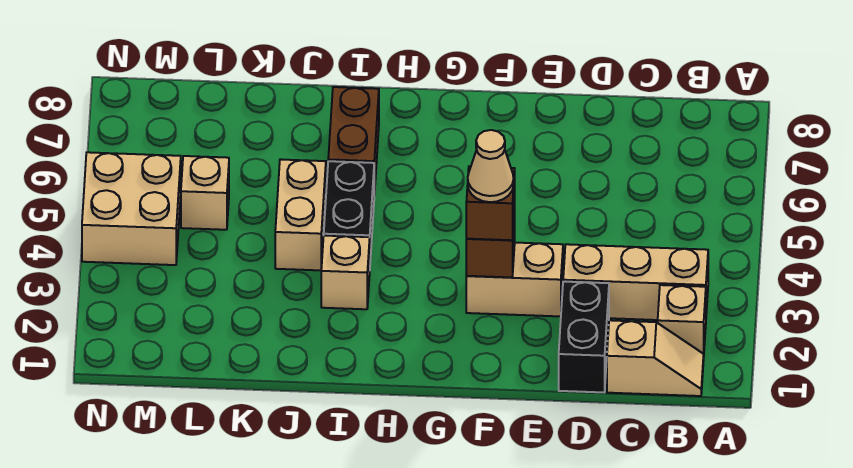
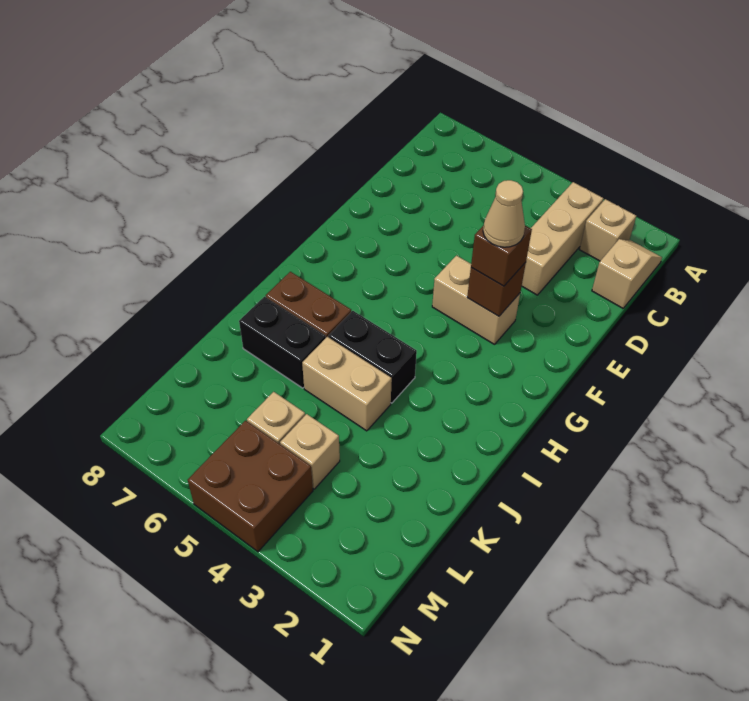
black brick D1:D2 level 1 -> black brick J6:J7 level 1
tan brick E3:F3 level 1 -> tan brick F3:F4 level 1
tan brick I3 level 1 -> tan brick L4 level 1
tan brick M4:N5 level 1 -> brown brick M4:N5 level 1

